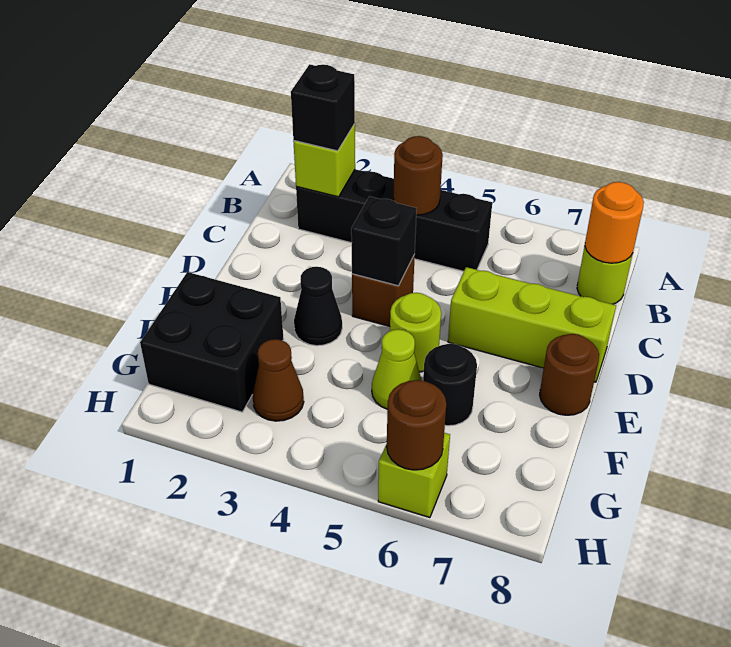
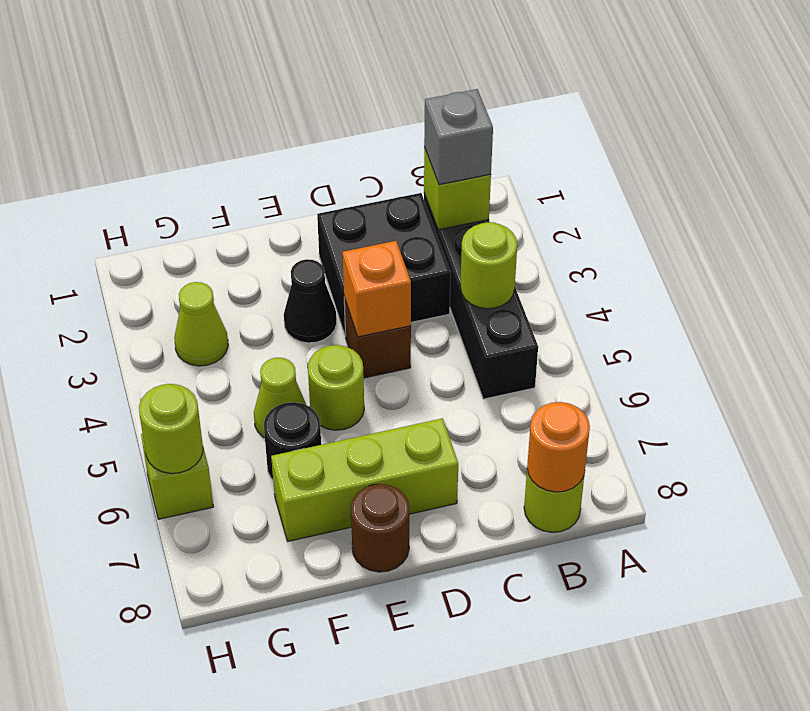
black brick B2 level 3 -> grey brick B2 level 3
brown round brick B4 level 2 -> lime round brick B4 level 2
black brick D4 level 2 -> orange brick D4 level 2
lime brick D6:D8 level 1 -> lime brick D7:F7 level 1
black brick F1:G2 level 1 -> black brick C2:D3 level 1
brown cone G3 level 1 -> lime cone G3 level 1
brown round brick H6 level 2 -> lime round brick H6 level 2

